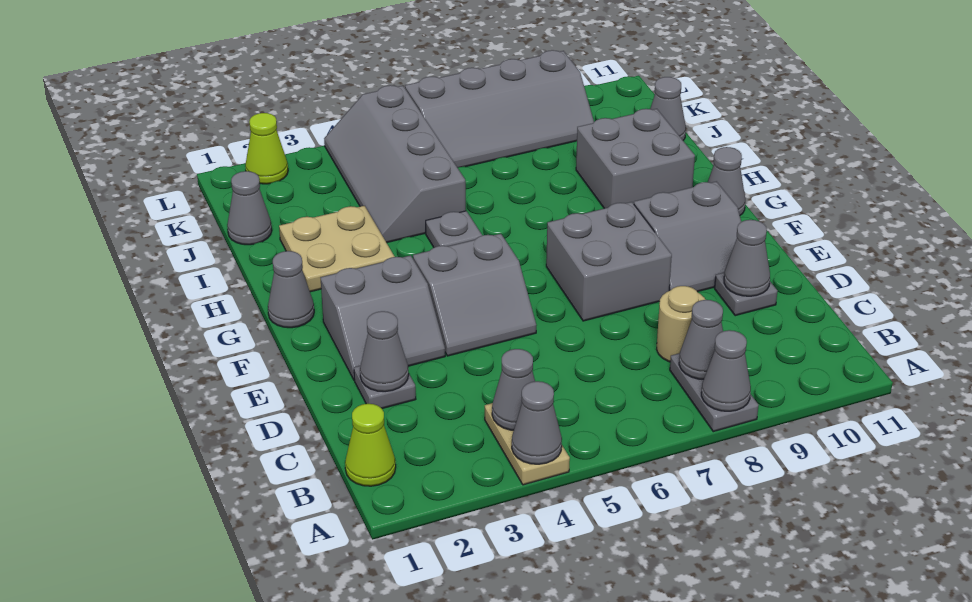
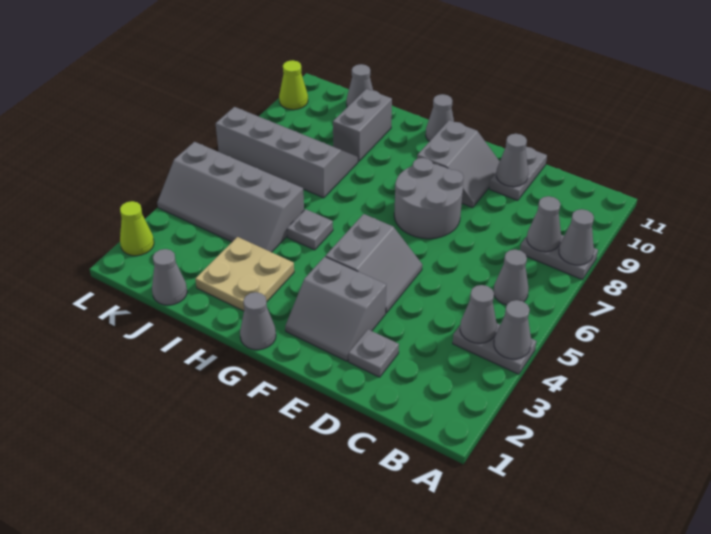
tan plate A4:B4 level 1 -> grey plate A4:B4 level 1
lime cone B1 level 1 -> lime cone L10 level 1
tan round brick C8 level 1 -> none
grey cone D2 level 2 -> grey cone B6 level 1
grey plate D10 level 1 -> grey plate D10:D11 level 1
grey slope E2:F3 level 1 top F -> grey slope E2:F3 level 1 top 3
grey brick E7:F8 level 1 -> grey round brick E7:F8 level 1
grey brick H9:I10 level 1 -> grey brick I9:I10 level 1
grey slope K6:L9 level 1 top L -> grey slope I7:L8 level 1 top 7

